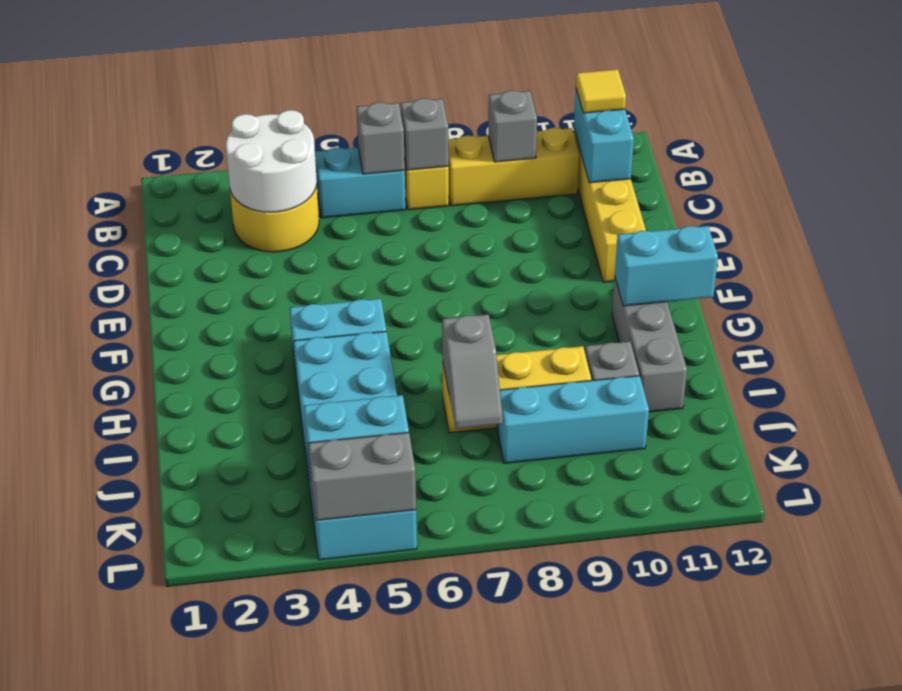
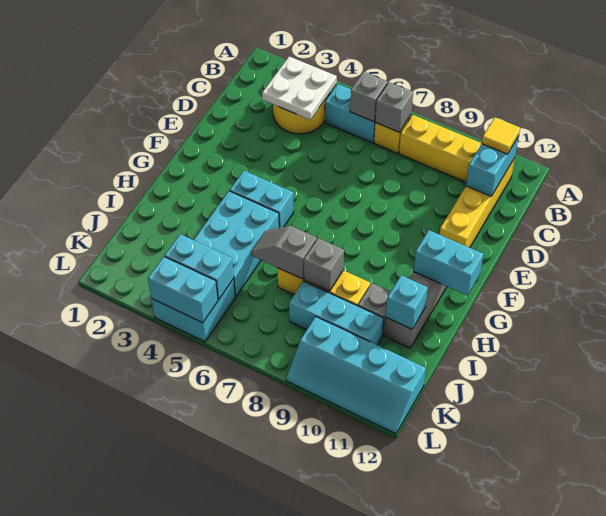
white round brick B3:C4 level 2 -> white plate B3:C4 level 2
grey brick B9 level 2 -> grey brick I8 level 2
grey slope I7:J7 level 2 top I -> grey slope I6:I7 level 2 top 7
none -> cyan brick I11 level 2
none -> cyan slope K9:L12 level 1 top K
grey brick L4:L5 level 2 -> cyan brick L4:L5 level 2

